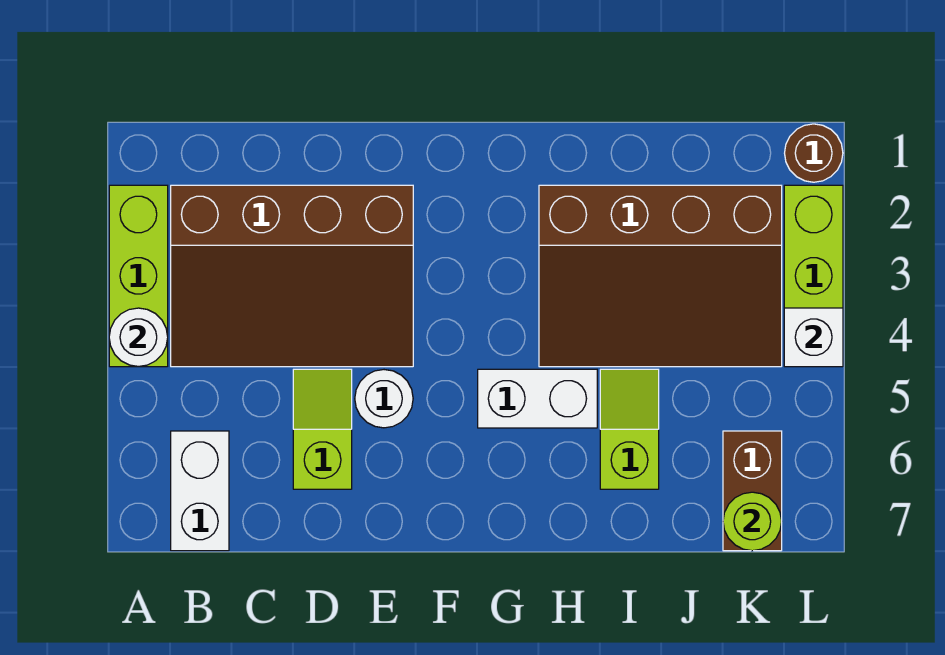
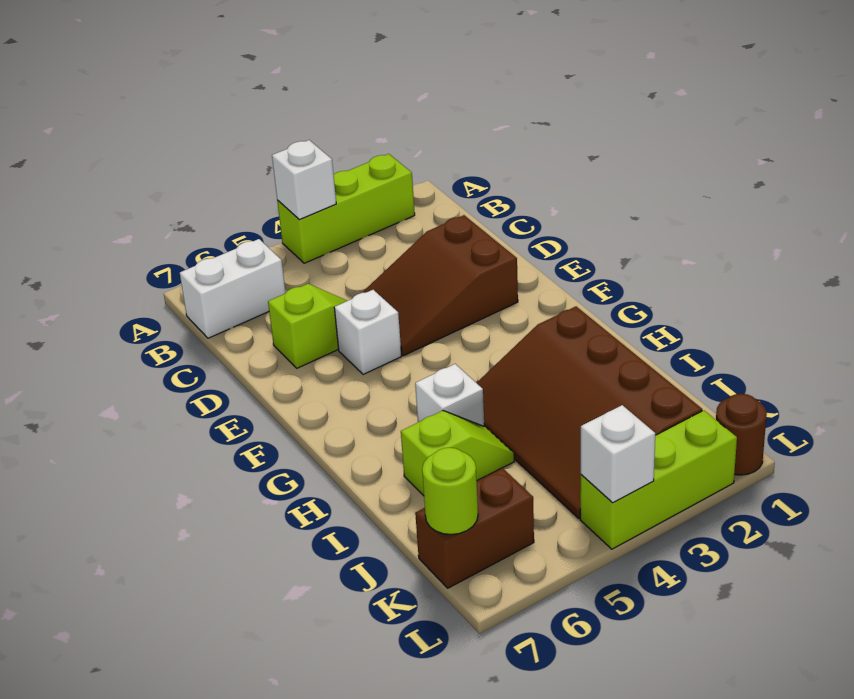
white round brick A4 level 2 -> white brick A4 level 2
brown slope B2:E4 level 1 top 2 -> brown slope D2:E4 level 1 top 2
white round brick E5 level 1 -> white brick E5 level 1
white brick G5:H5 level 1 -> white brick H5 level 1

